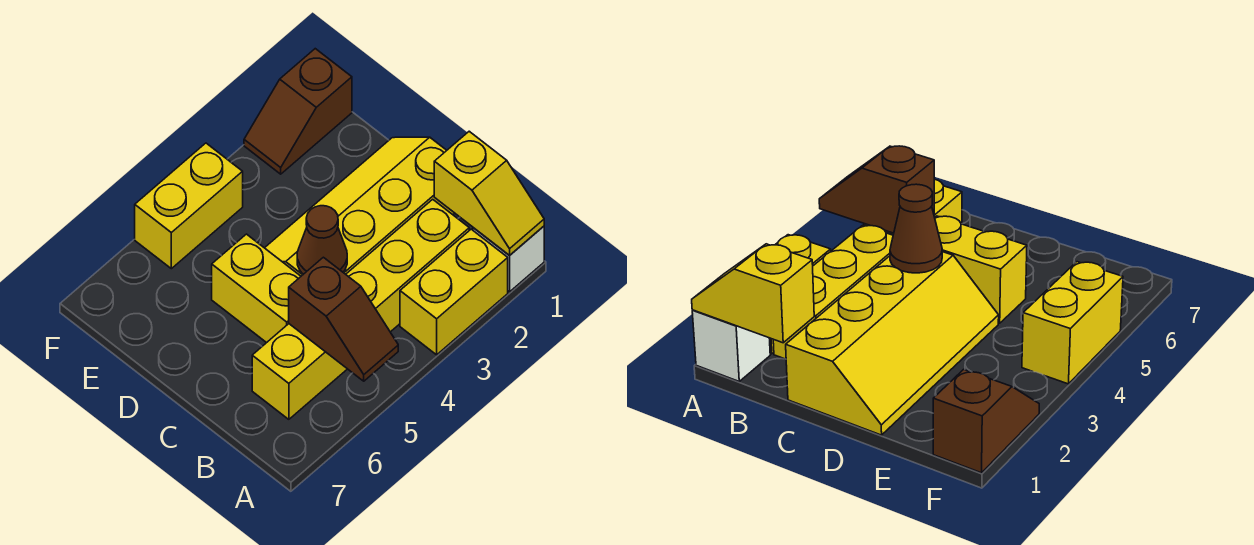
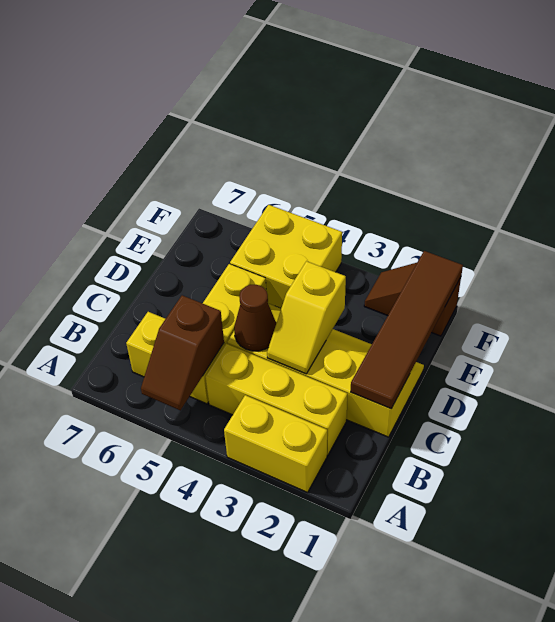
white brick A1 level 1 -> none
yellow slope A1:B1 level 2 top B -> yellow slope C3:D3 level 2 top D
none -> brown tile C1:F1 level 2
yellow brick F4:F5 level 1 -> yellow brick E4:F5 level 1

